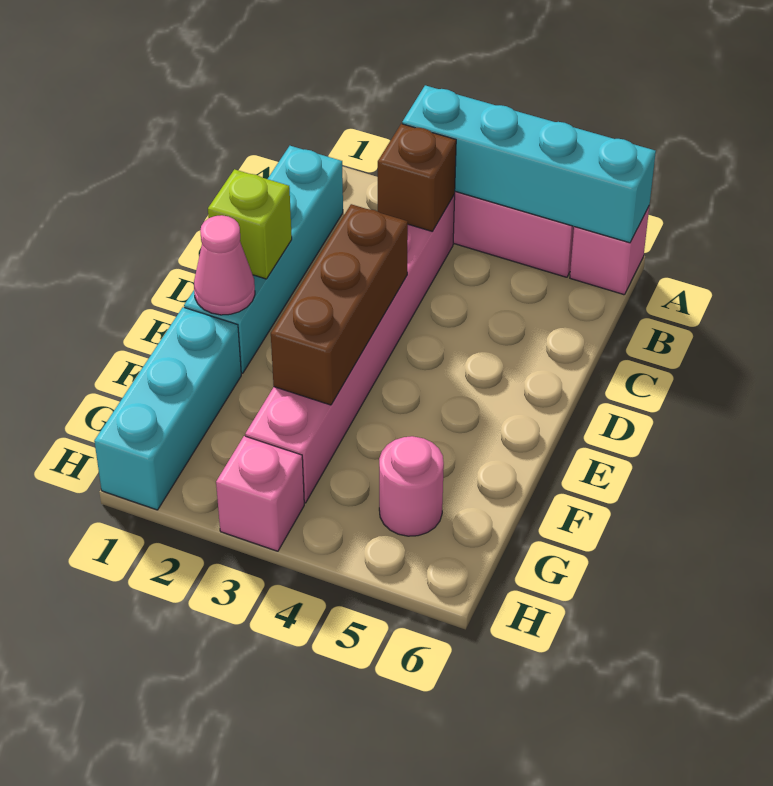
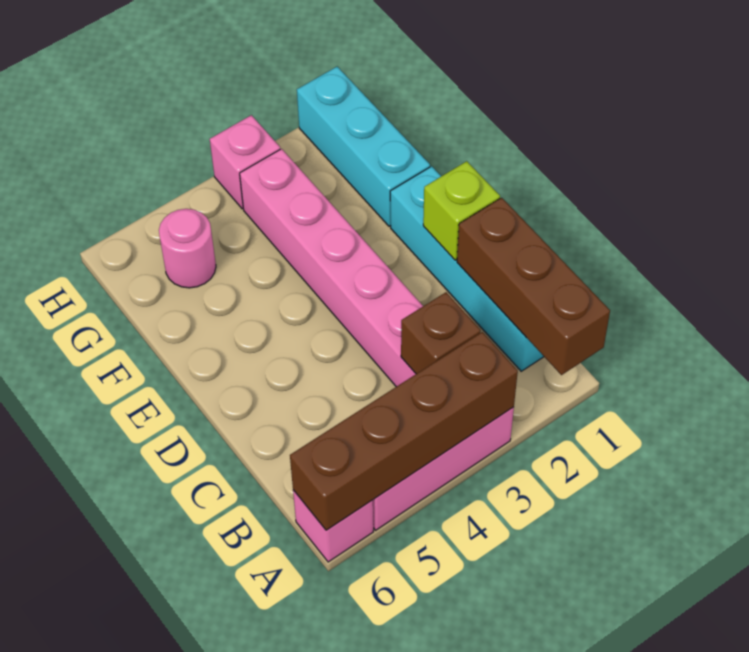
cyan brick A3:A6 level 2 -> brown brick A3:A6 level 2
brown brick D3:F3 level 2 -> brown brick A1:C1 level 2
pink cone E1 level 2 -> none

